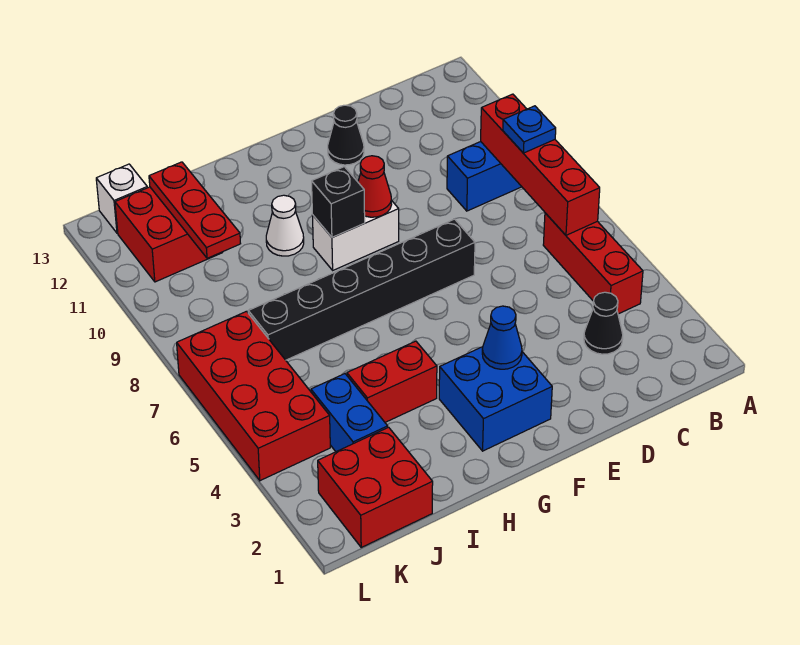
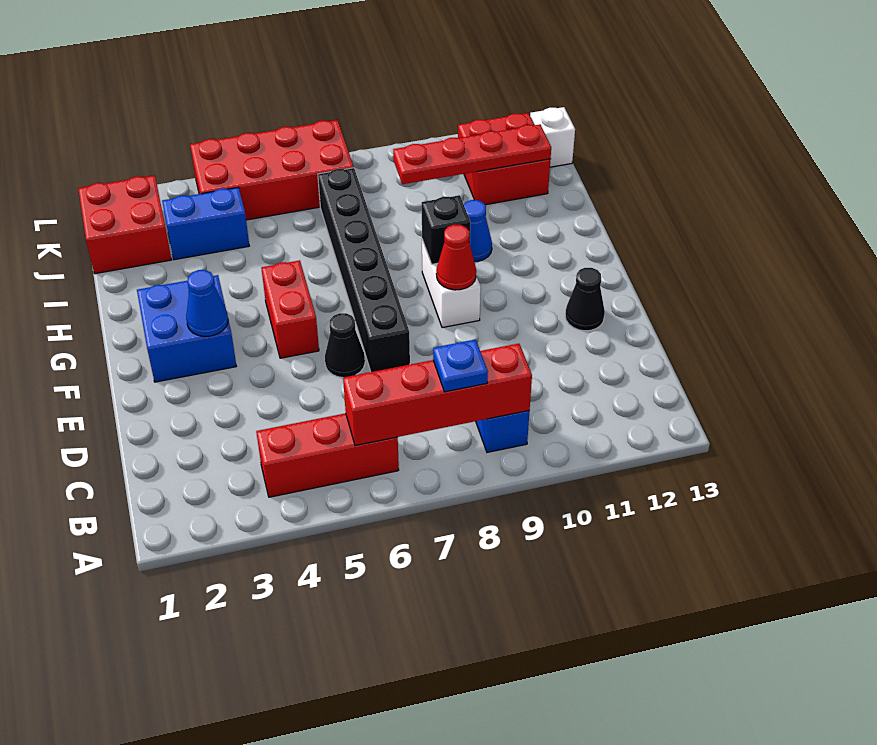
black cone C3 level 1 -> black cone E6 level 1
red brick H4:I4 level 1 -> red brick F5:G5 level 1
white cone H10 level 1 -> blue cone H10 level 1
red plate J10:J12 level 2 -> red plate J9:J12 level 2

